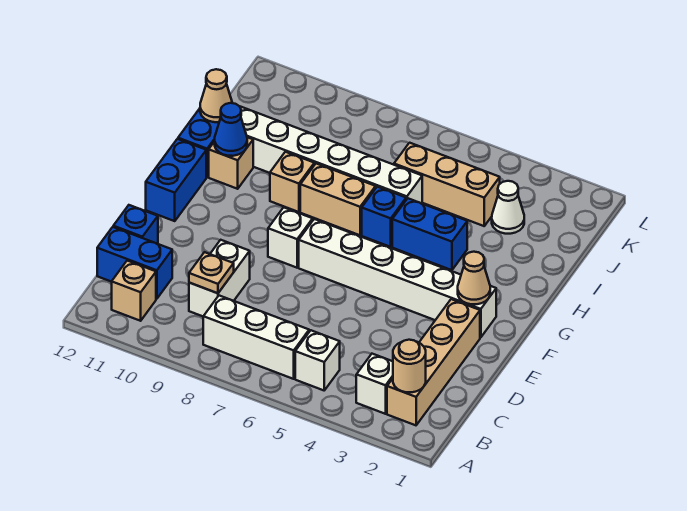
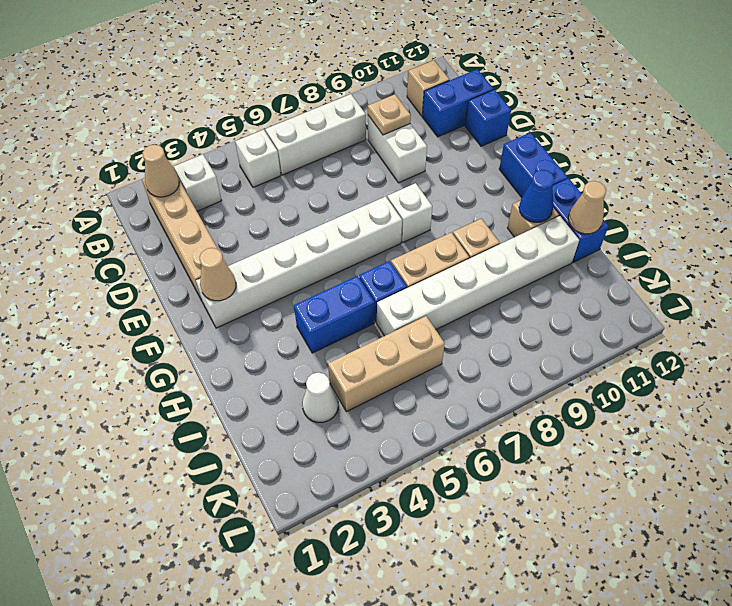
tan round brick B2 level 2 -> tan cone B2 level 2

